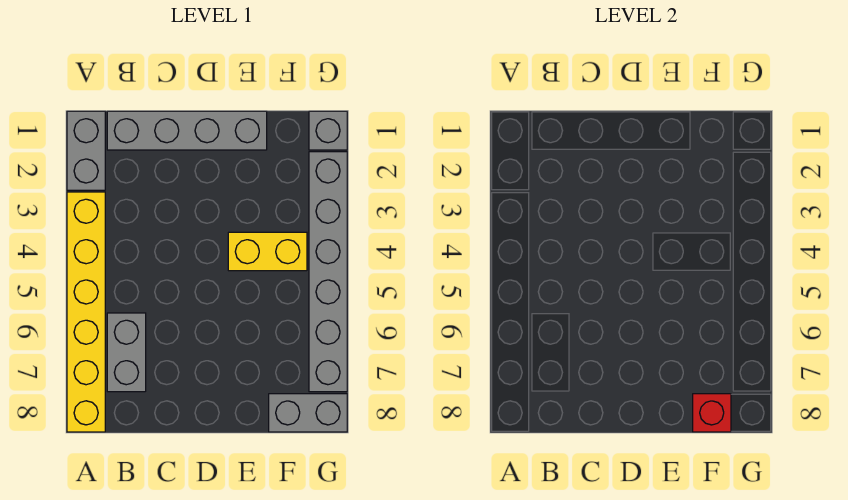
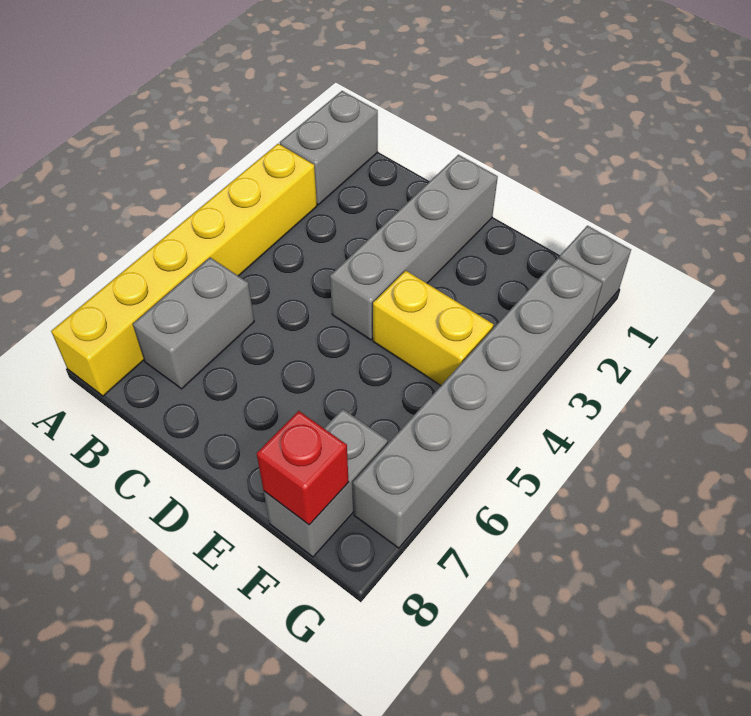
grey brick B1:E1 level 1 -> grey brick D1:D4 level 1
grey brick F8:G8 level 1 -> grey brick F7:F8 level 1

